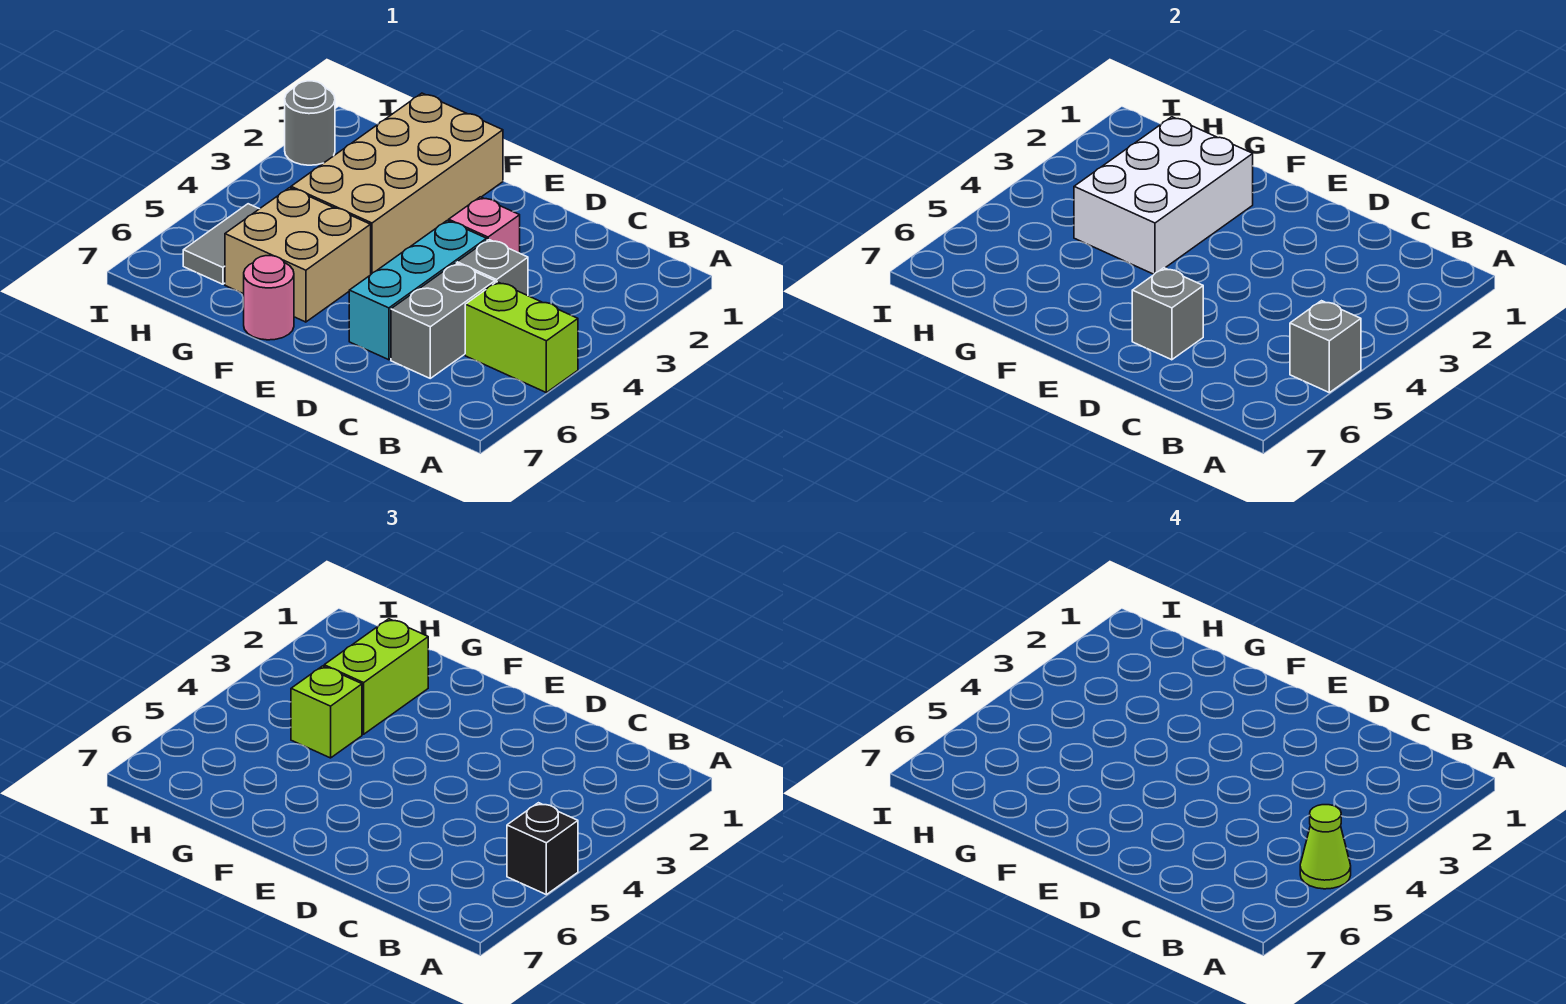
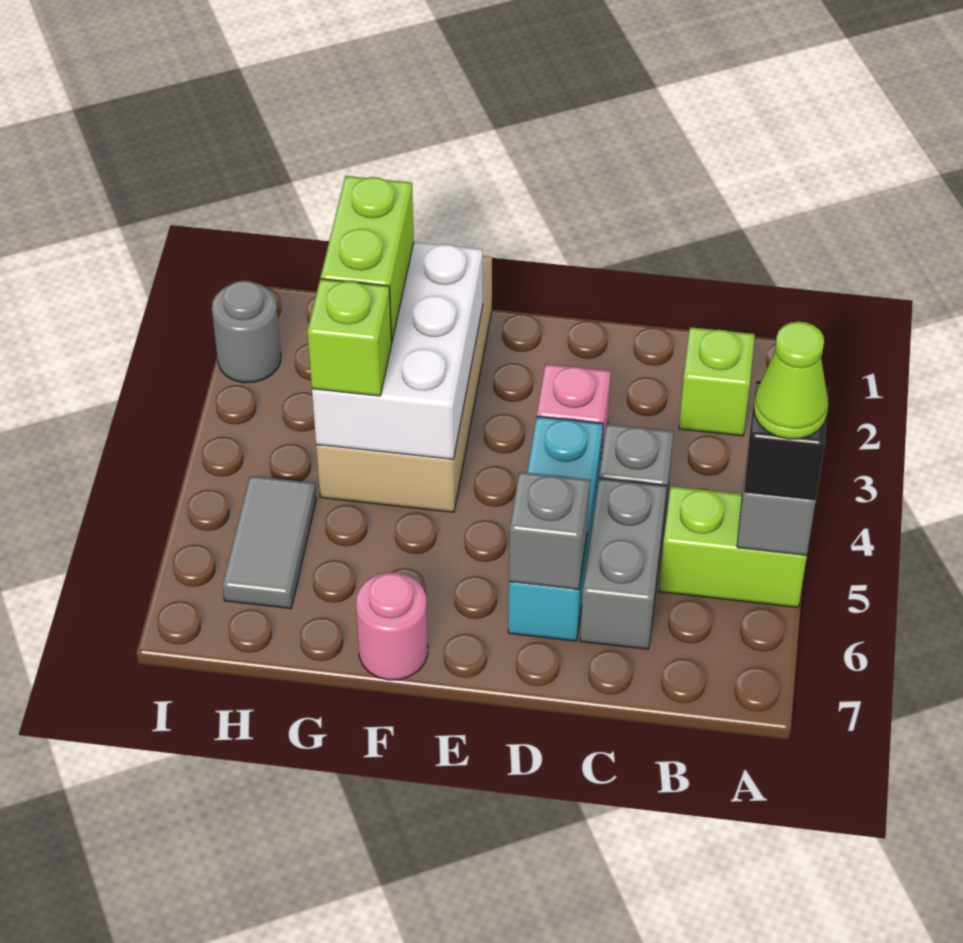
none -> lime brick B2 level 1
tan brick F5:G6 level 1 -> none

